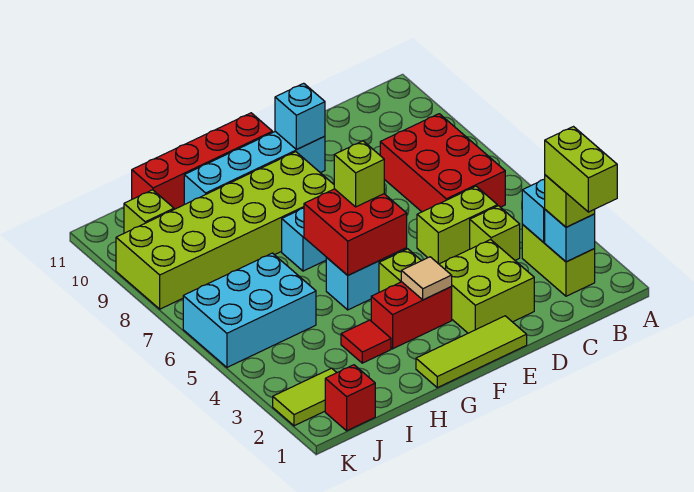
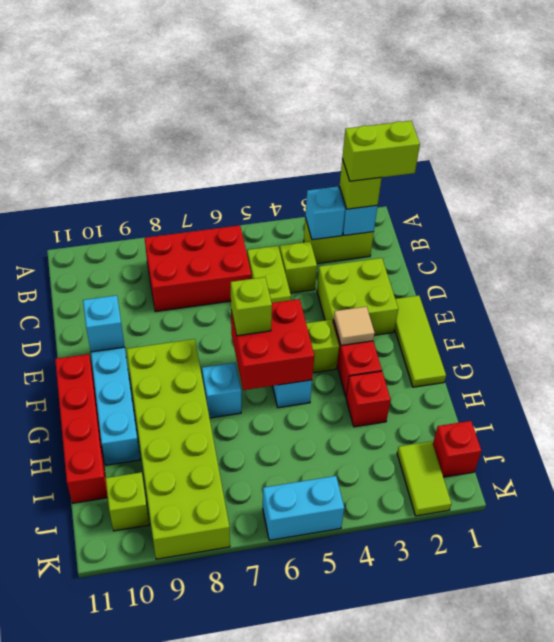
red tile H3 level 1 -> red brick H3 level 1
cyan brick I5:K6 level 1 -> cyan brick K5:K6 level 1

